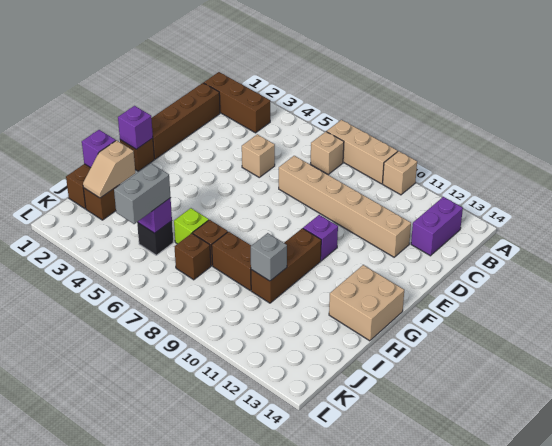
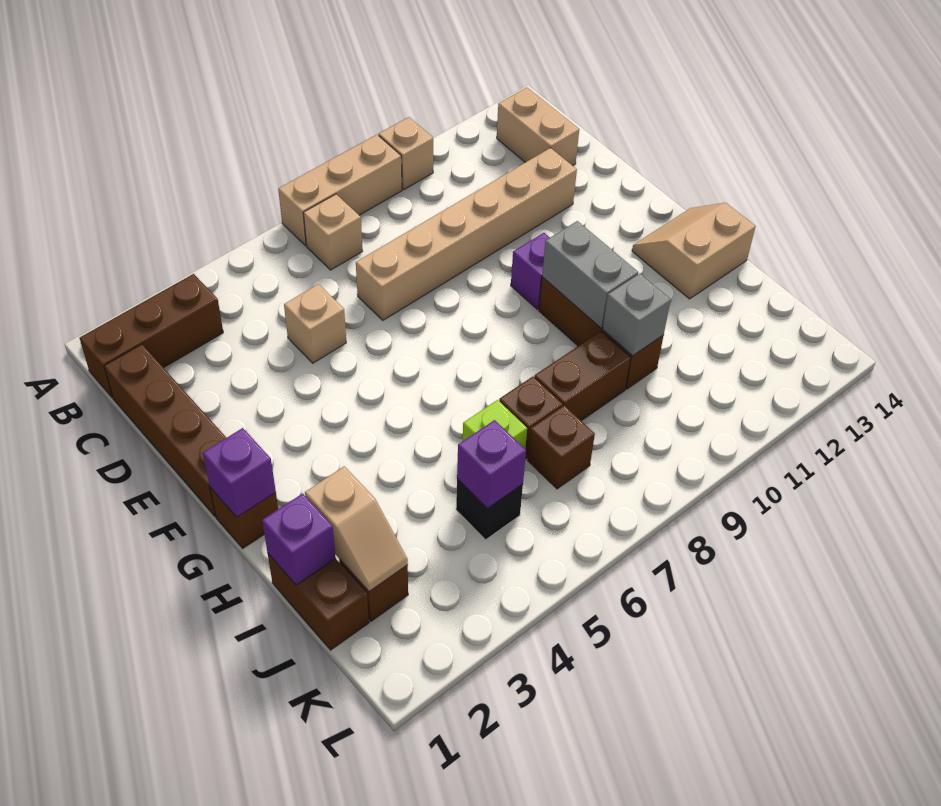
purple brick B13:C13 level 1 -> tan brick B13:C13 level 1
tan brick G13:H14 level 1 -> tan slope G13:H14 level 1 top H
grey brick J5:K5 level 3 -> grey brick G10:H10 level 2

